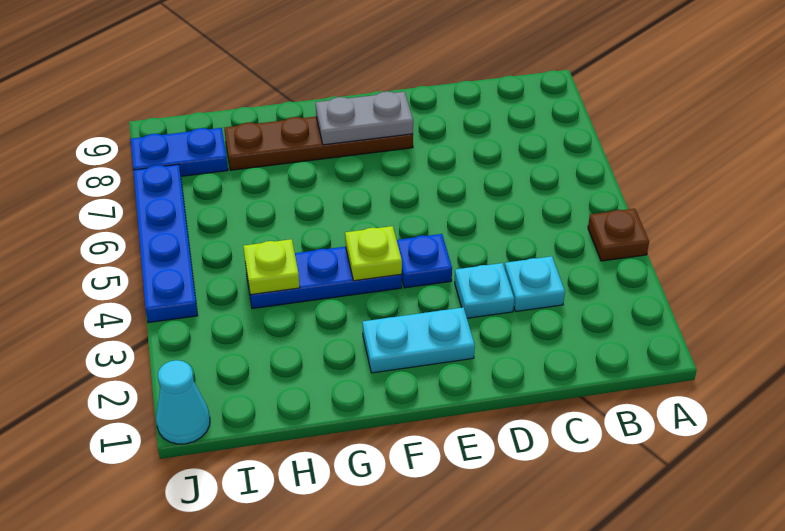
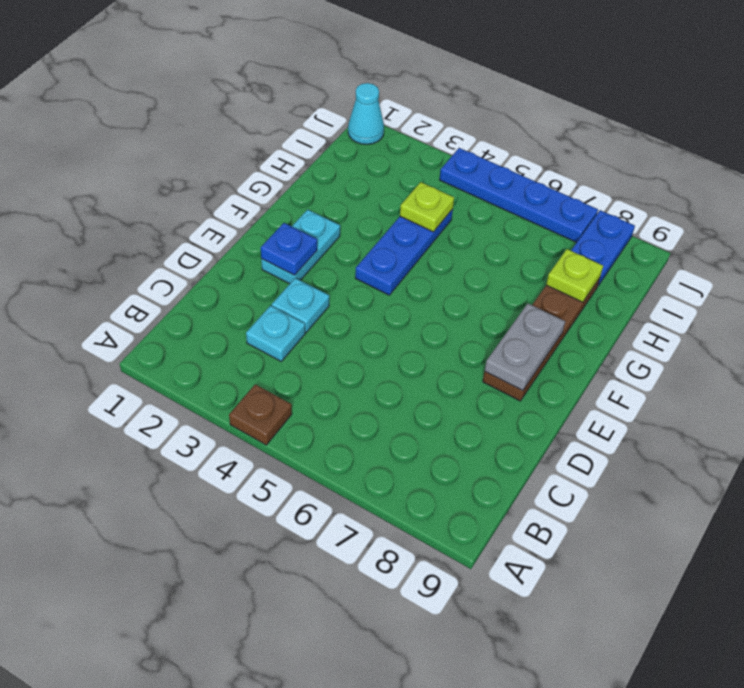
blue plate E4 level 1 -> blue plate E2 level 2
lime plate F4 level 2 -> lime plate H8 level 2

